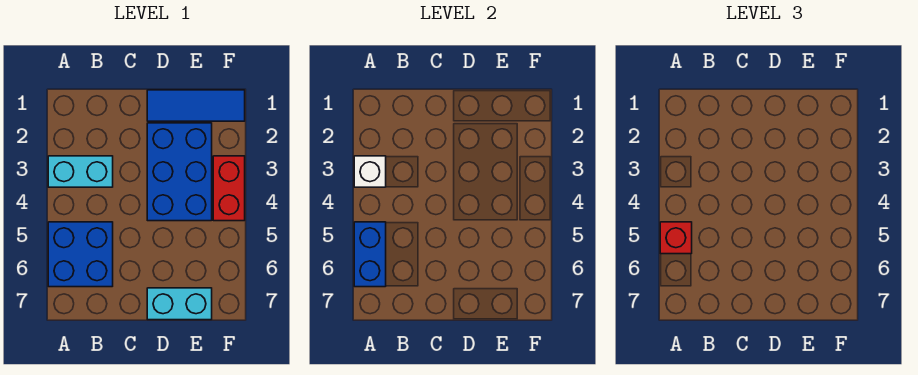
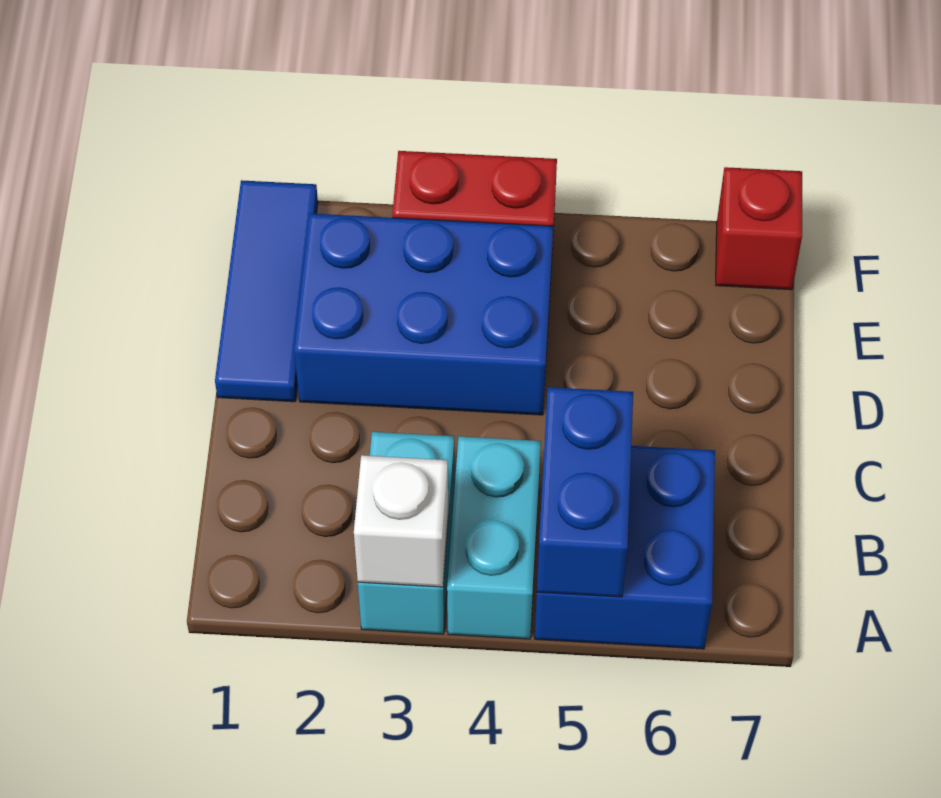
blue brick A5:A6 level 2 -> blue brick A5:B5 level 2
red brick A5 level 3 -> red brick F7 level 1
cyan brick D7:E7 level 1 -> cyan brick A4:B4 level 1

